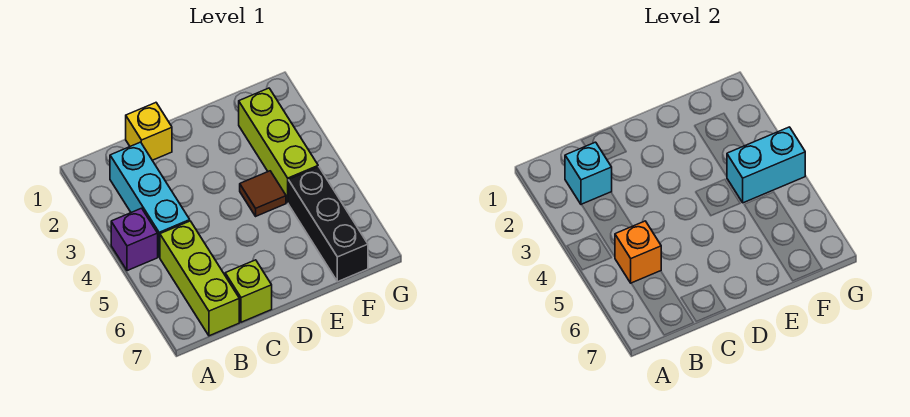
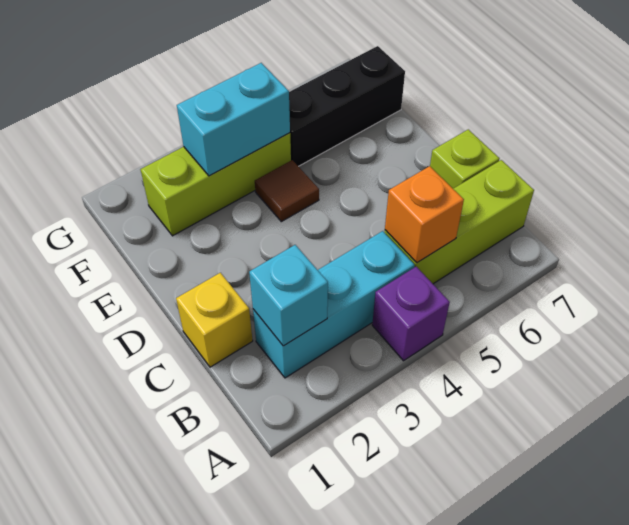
cyan brick F4:G4 level 2 -> cyan brick F3:F4 level 2

